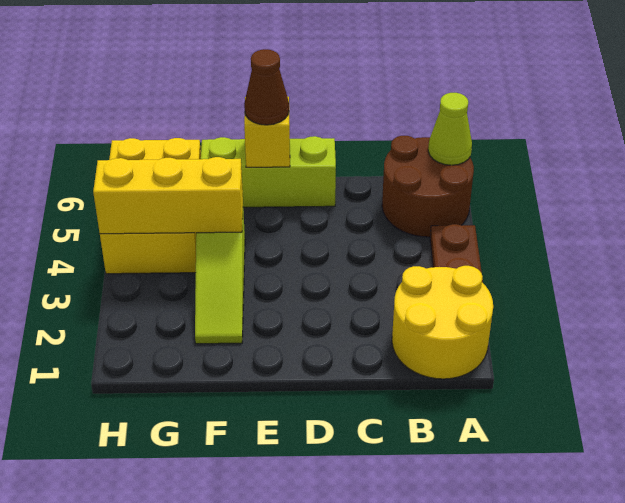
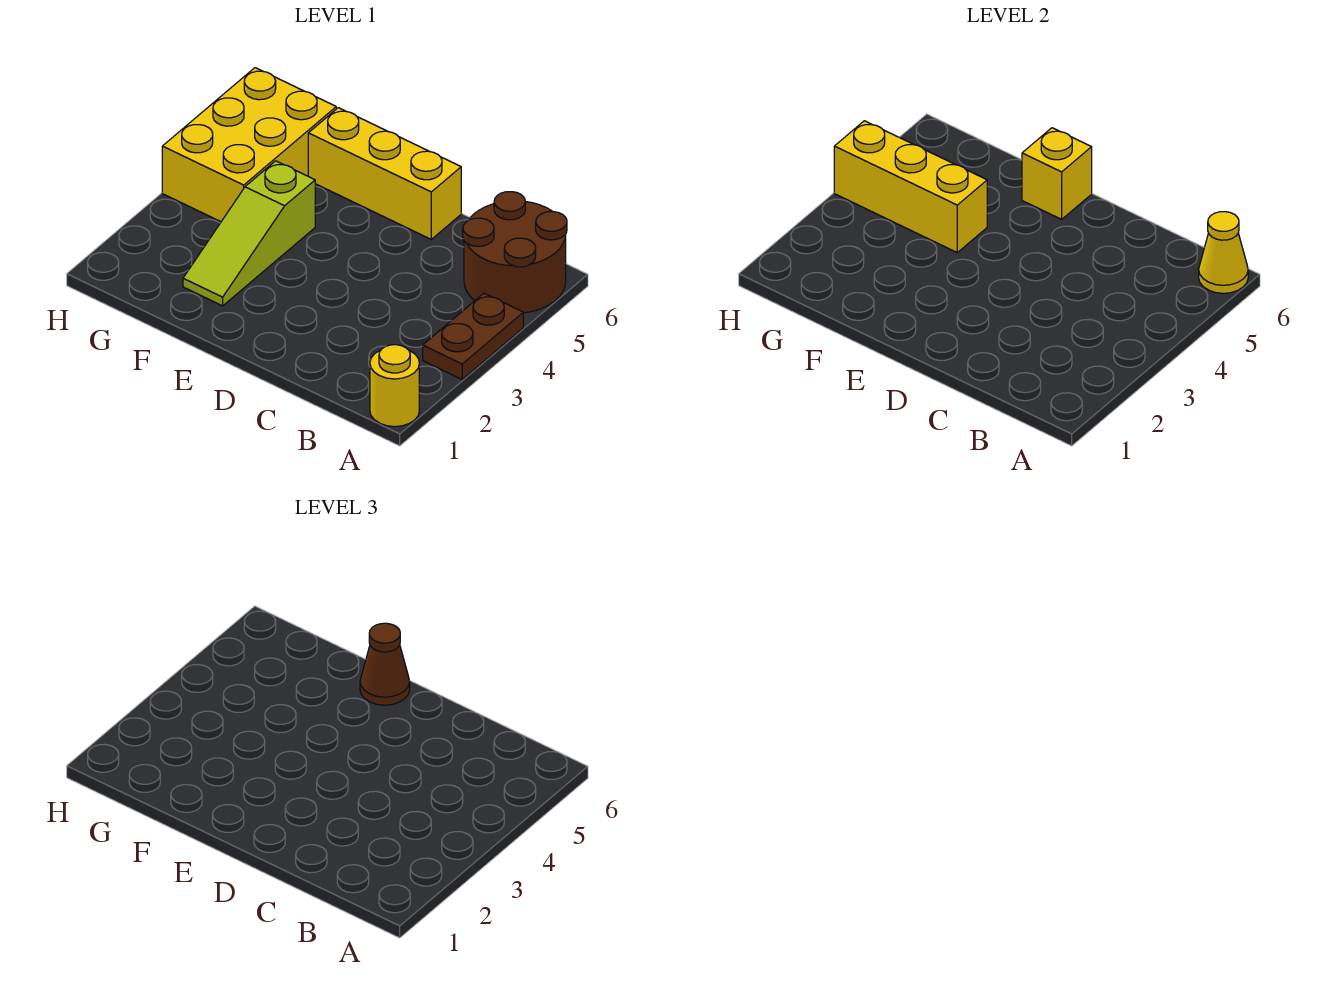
yellow round brick A1:B2 level 1 -> yellow round brick A1 level 1
lime cone A6 level 2 -> yellow cone A6 level 2
lime brick D6:F6 level 1 -> yellow brick D6:F6 level 1

